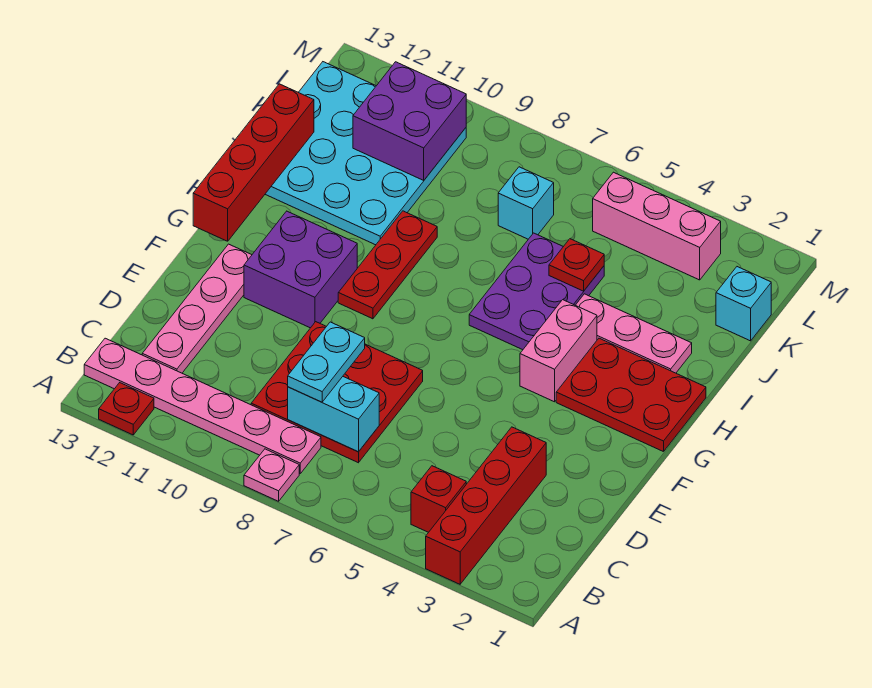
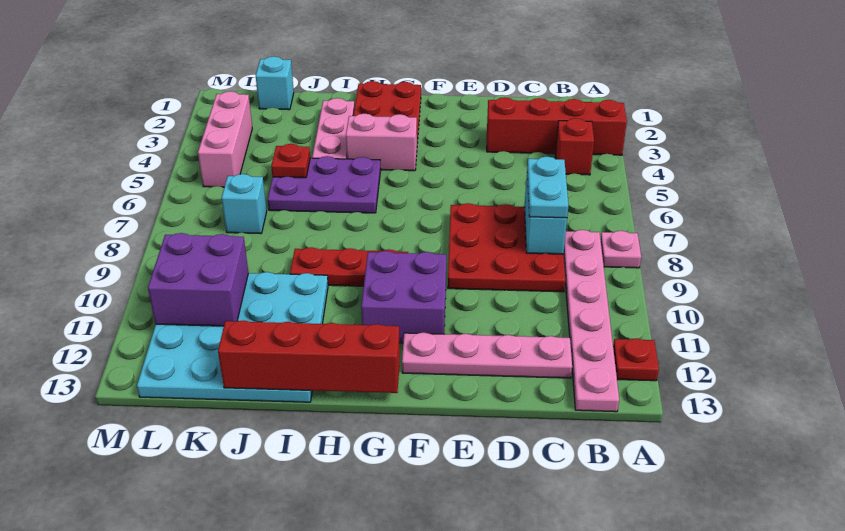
cyan plate C8:D8 level 3 -> cyan plate C7:C8 level 3

